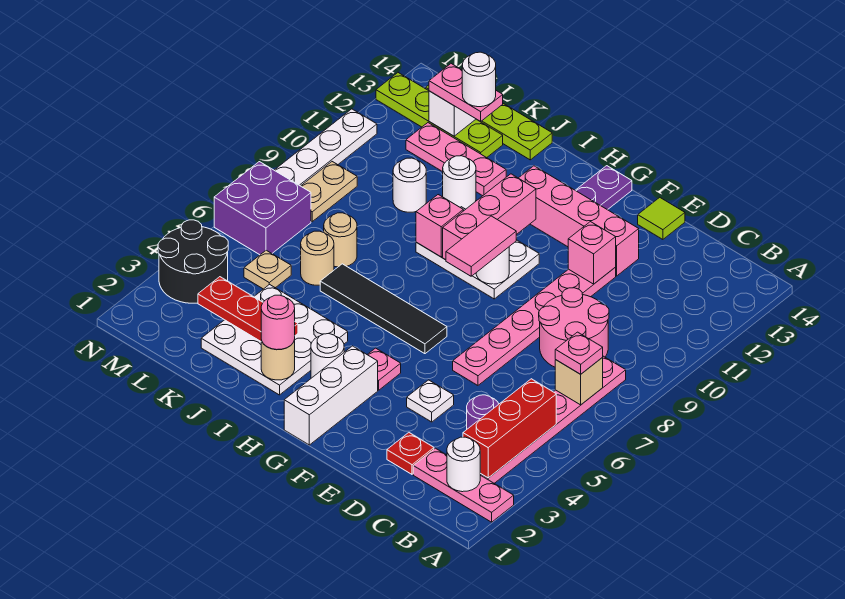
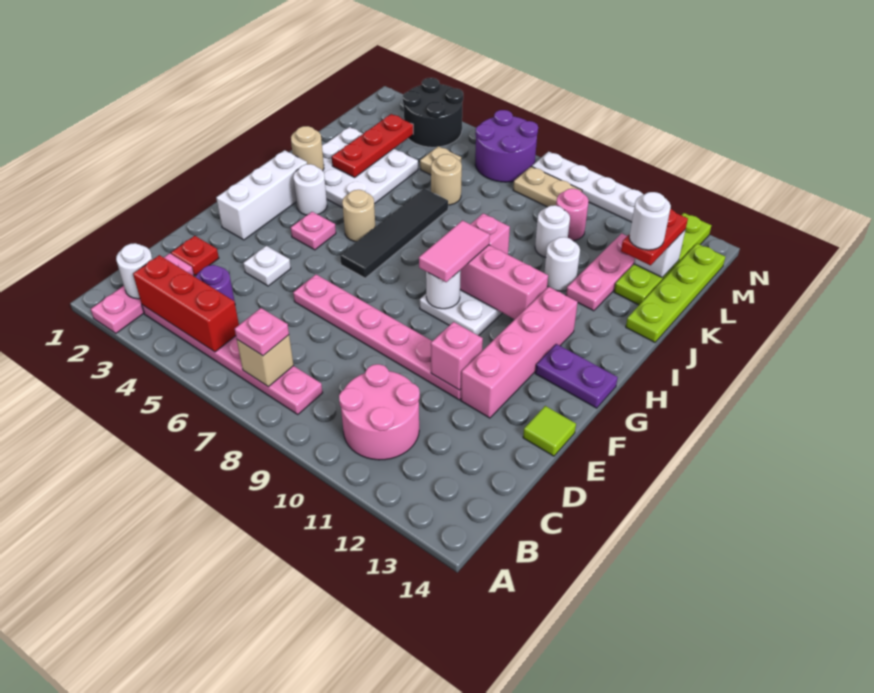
pink round brick C8:D9 level 1 -> pink round brick B10:C11 level 1
white brick G1:G3 level 1 -> white brick F2:H2 level 1
pink tile G8:G9 level 3 -> pink tile G9:H9 level 3
pink round brick I2 level 3 -> pink round brick L10 level 1
tan round brick K7 level 1 -> tan round brick H5 level 1
pink plate K13:L13 level 3 -> red plate K13:L13 level 3
purple brick M6:N7 level 1 -> purple round brick M6:N7 level 1

